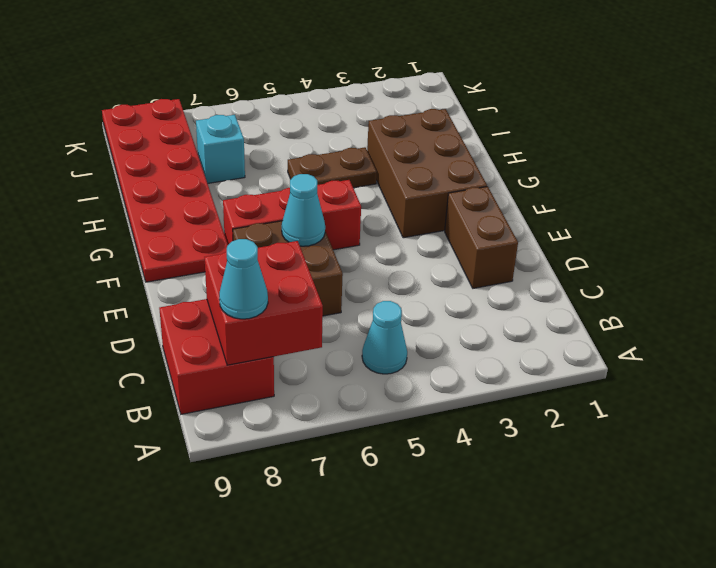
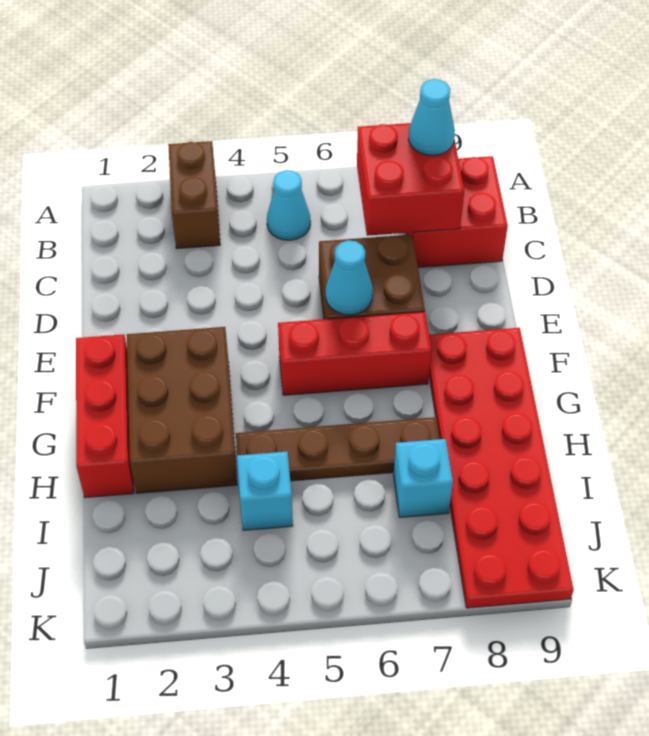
brown brick D2:E2 level 1 -> brown brick A3:B3 level 1
none -> red brick F1:H1 level 1
brown plate H4:H5 level 1 -> brown plate H4:H7 level 1
none -> cyan brick I4 level 1

